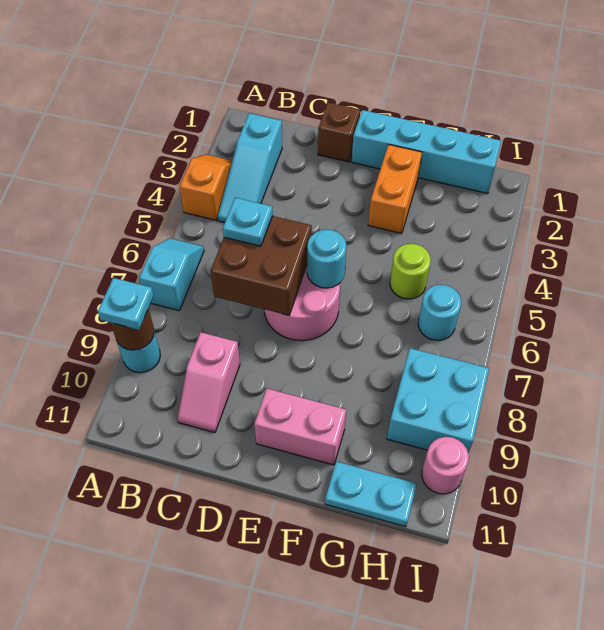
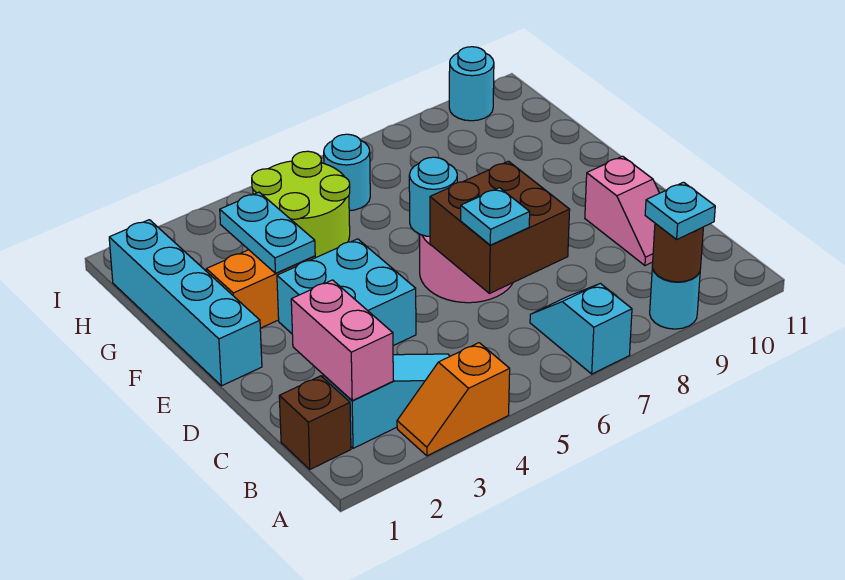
cyan slope A6:A7 level 1 top 7 -> cyan slope A7:B7 level 1 top A
pink slope C9:C10 level 1 top 9 -> pink slope C10:D10 level 1 top D
brown brick D1 level 1 -> brown brick B1 level 1
pink brick E10:F10 level 1 -> pink brick B2:C2 level 2
lime round brick G5 level 1 -> lime round brick G4:H5 level 1
cyan plate G11:H11 level 1 -> cyan plate F3:G3 level 2
cyan brick H8:I9 level 1 -> cyan brick D3:E4 level 1
pink round brick I10 level 1 -> cyan round brick I10 level 1

